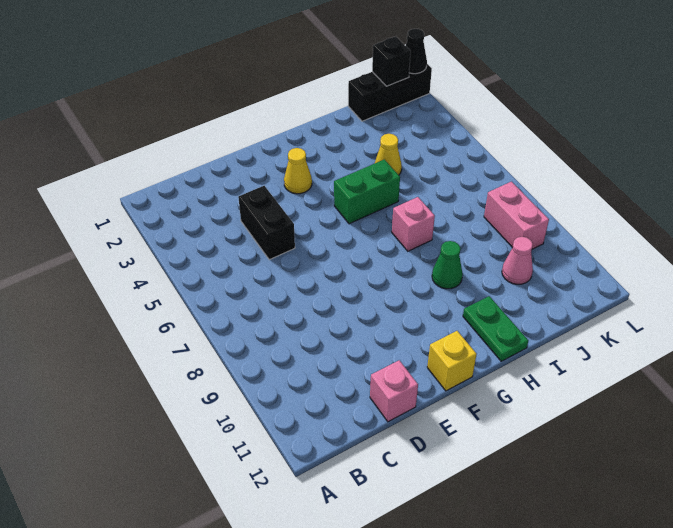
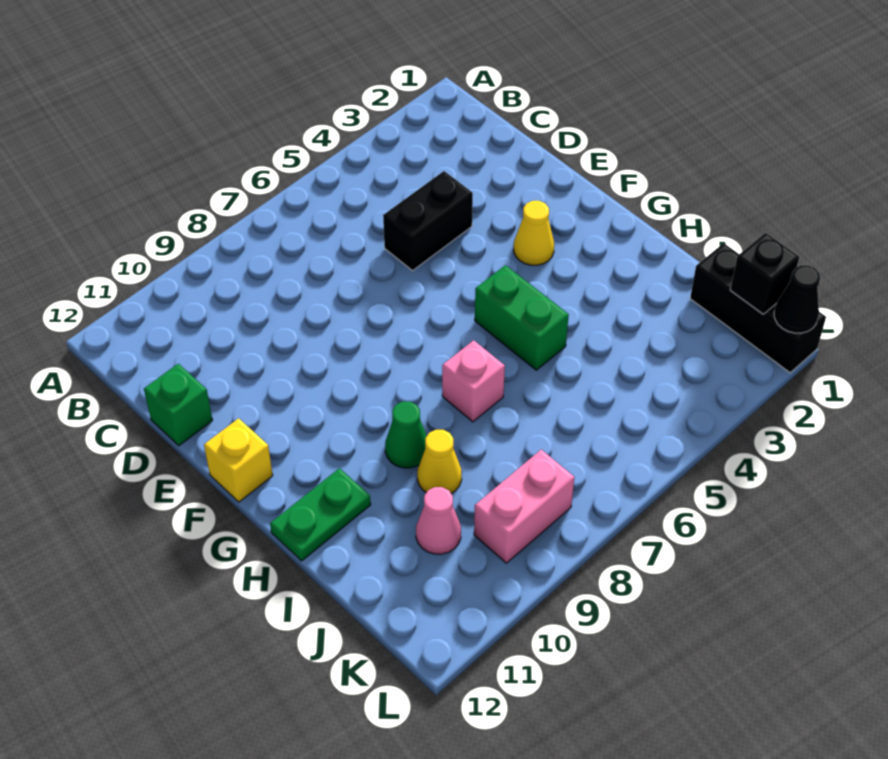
pink brick D12 level 1 -> green brick D12 level 1
yellow cone I4 level 1 -> yellow cone I9 level 1

